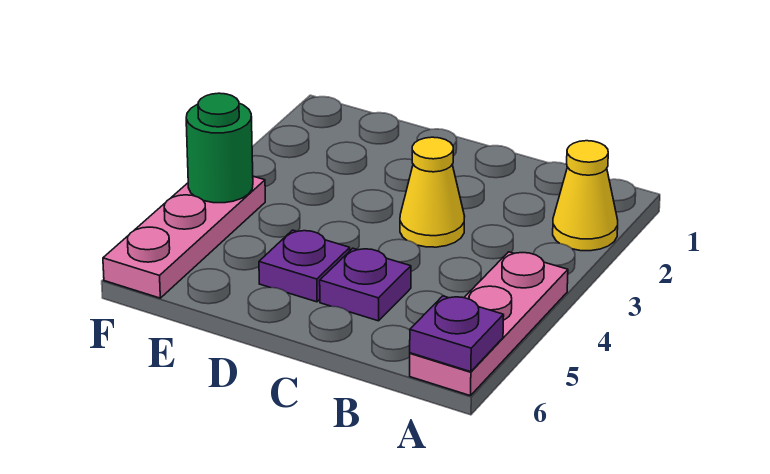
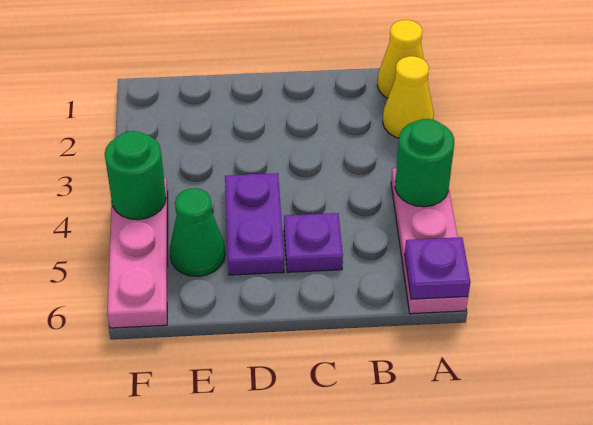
none -> green round brick A4 level 2
yellow cone C3 level 1 -> yellow cone A1 level 1
purple plate D5 level 1 -> purple plate D4:D5 level 1
none -> green cone E5 level 1

